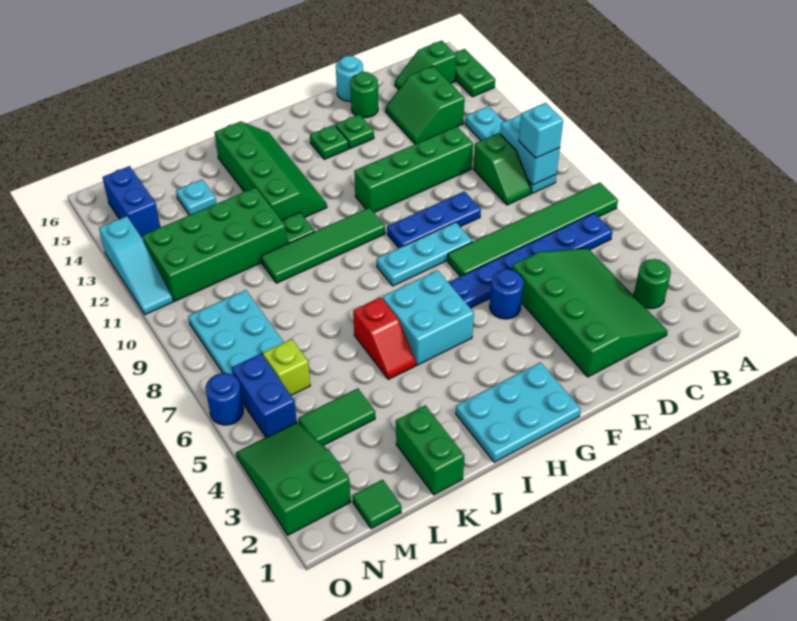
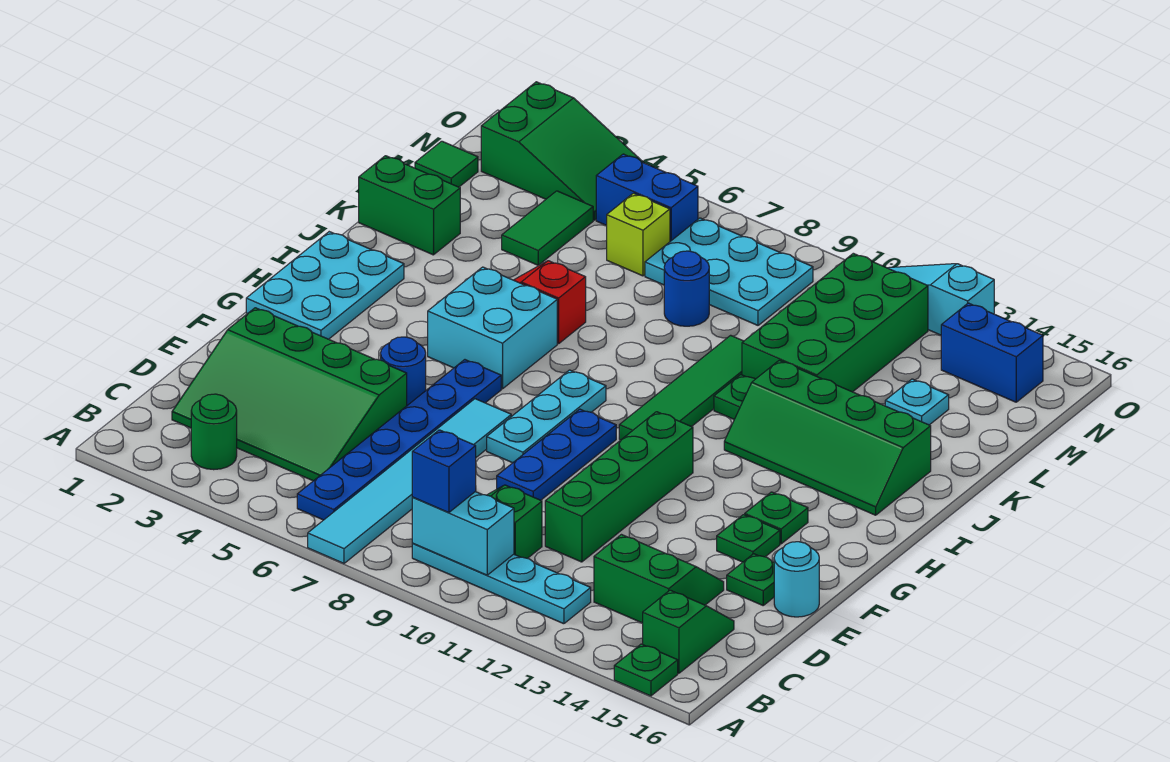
green tile A7:F7 level 1 -> cyan tile A7:F7 level 1
green plate A14:A15 level 1 -> green plate A15 level 1
cyan brick B9 level 3 -> blue brick B9 level 3
green round brick E15 level 1 -> green plate E15 level 1
blue round brick O6 level 1 -> blue round brick L8 level 1

